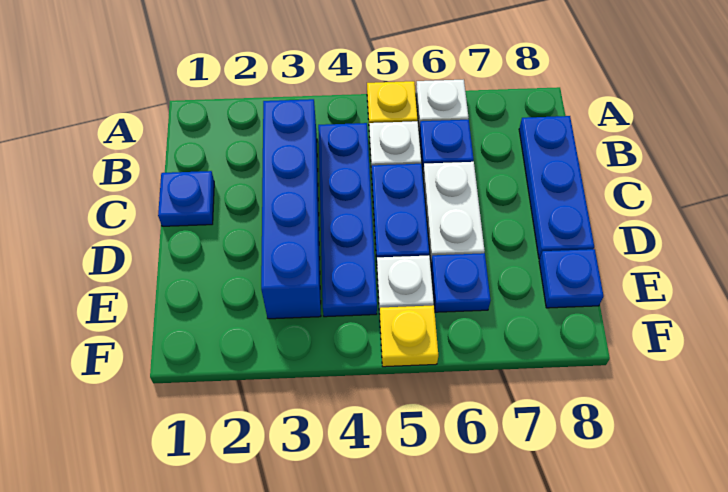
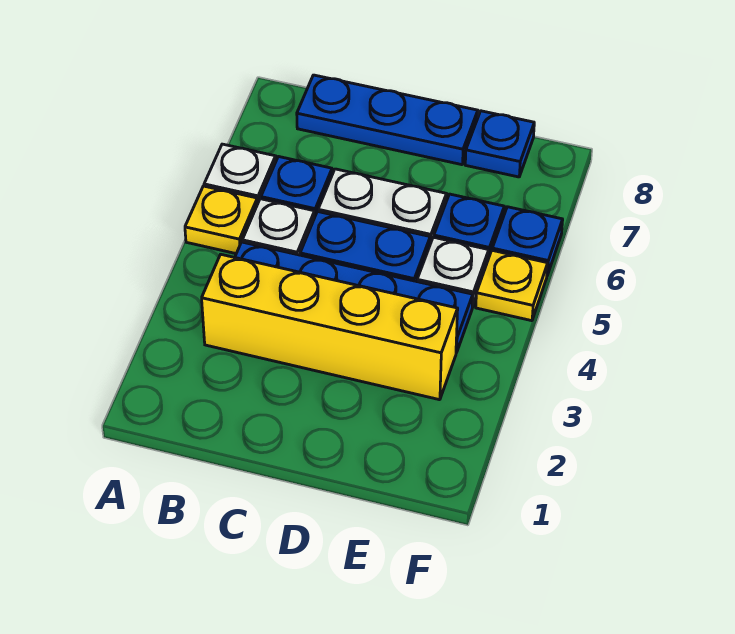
blue brick B3:E3 level 1 -> yellow brick B3:E3 level 1
blue plate C1 level 1 -> blue plate F6 level 1

